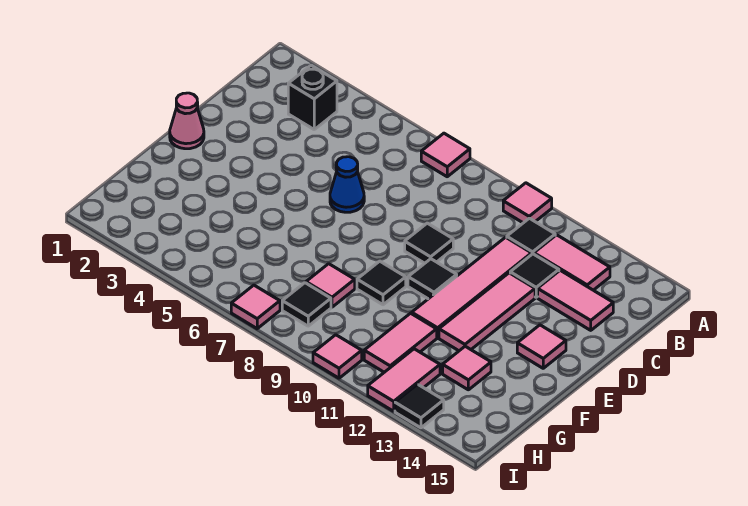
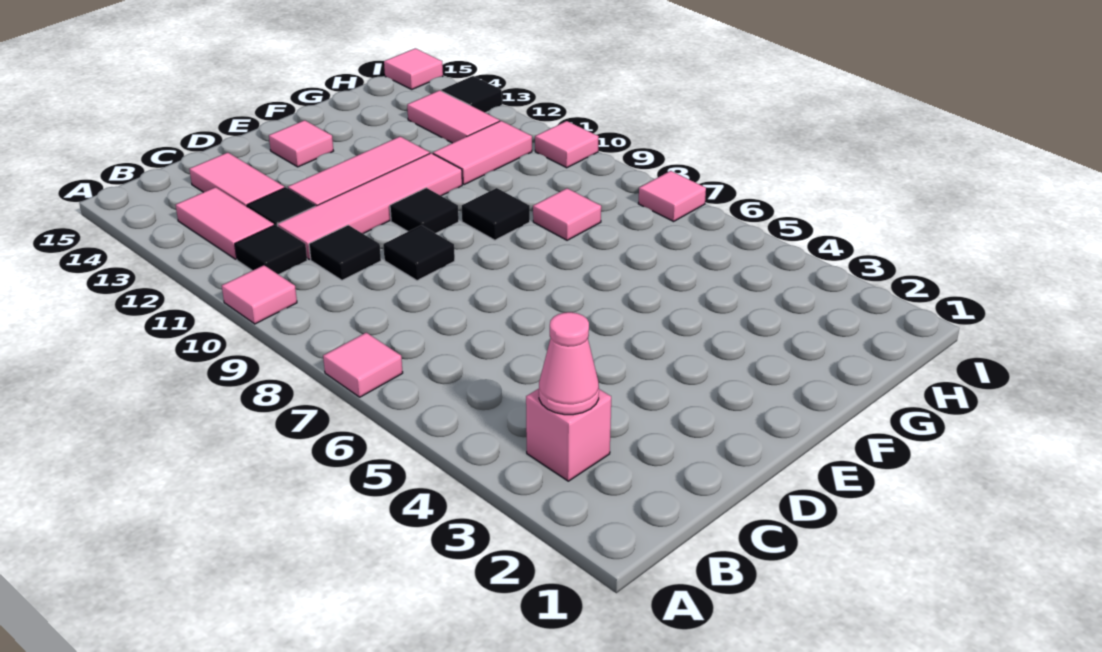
black brick B3 level 1 -> pink brick B3 level 1
blue cone D6 level 1 -> none
pink cone E1 level 1 -> pink cone B3 level 2
pink tile G13 level 1 -> pink tile I15 level 1
black tile H8 level 1 -> black tile C10 level 1
pink tile H12:I12 level 1 -> pink tile H12:H13 level 1

